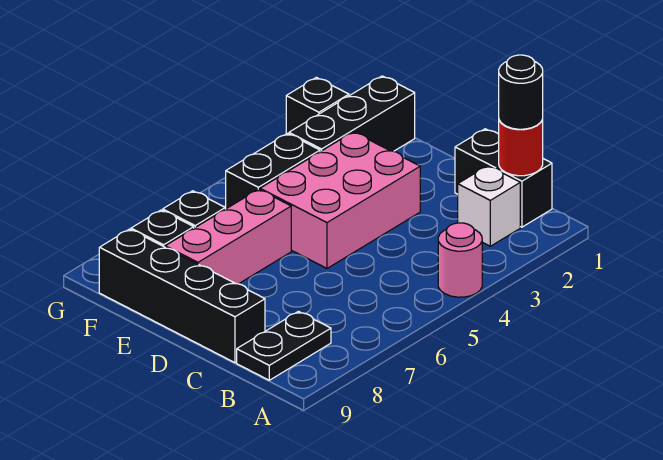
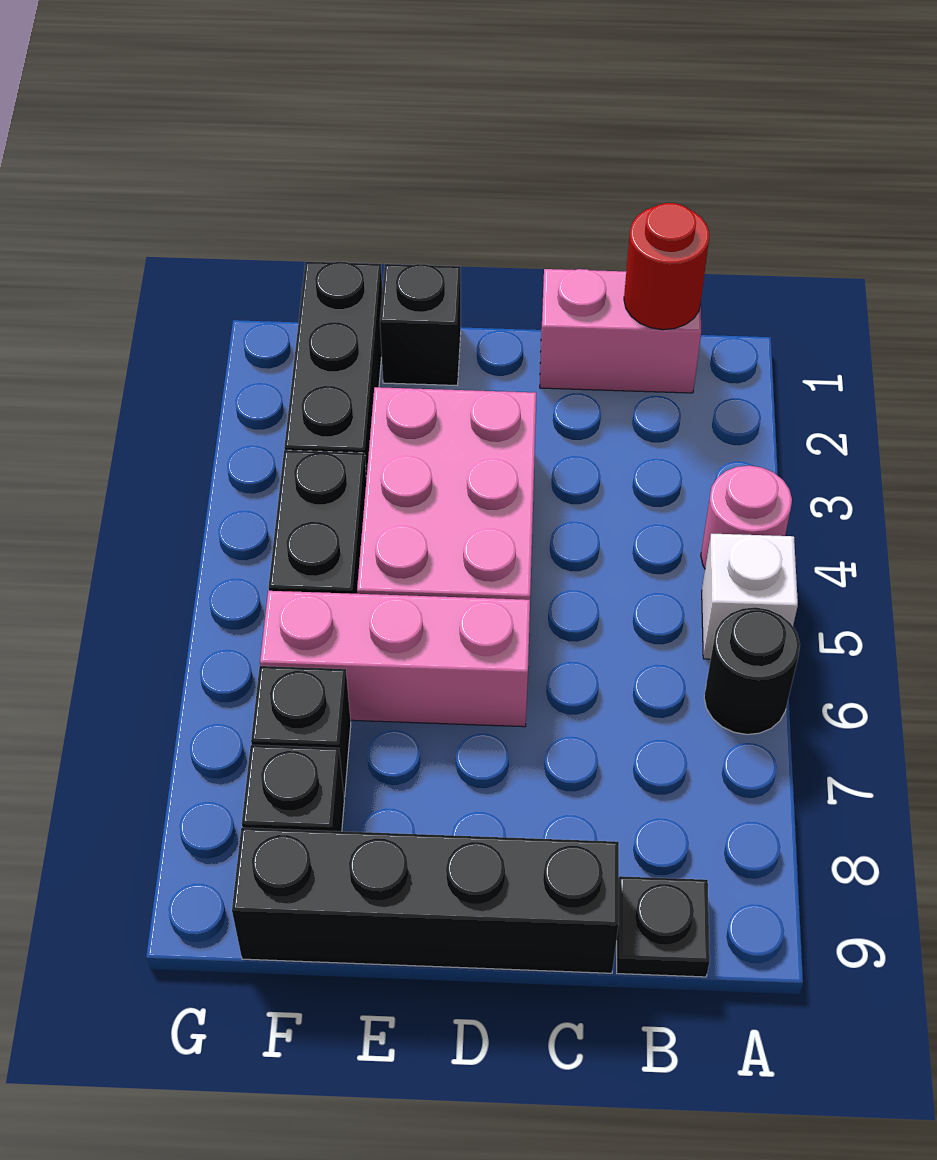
black brick B1:C1 level 1 -> pink brick B1:C1 level 1
black round brick B1 level 3 -> black round brick A6 level 1
white brick B2 level 1 -> white brick A5 level 1
black plate B8:B9 level 1 -> black plate B9 level 1
pink brick E6:E8 level 1 -> pink brick D6:F6 level 1
black brick G2 level 1 -> black brick E1 level 1

